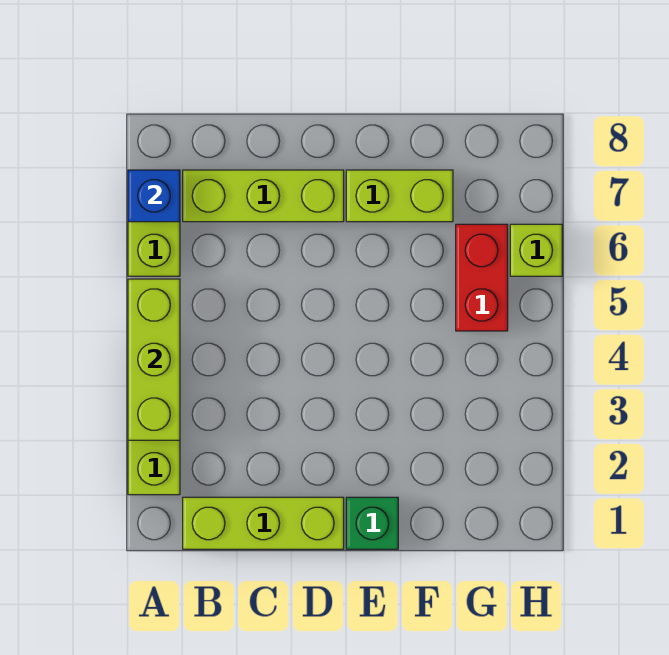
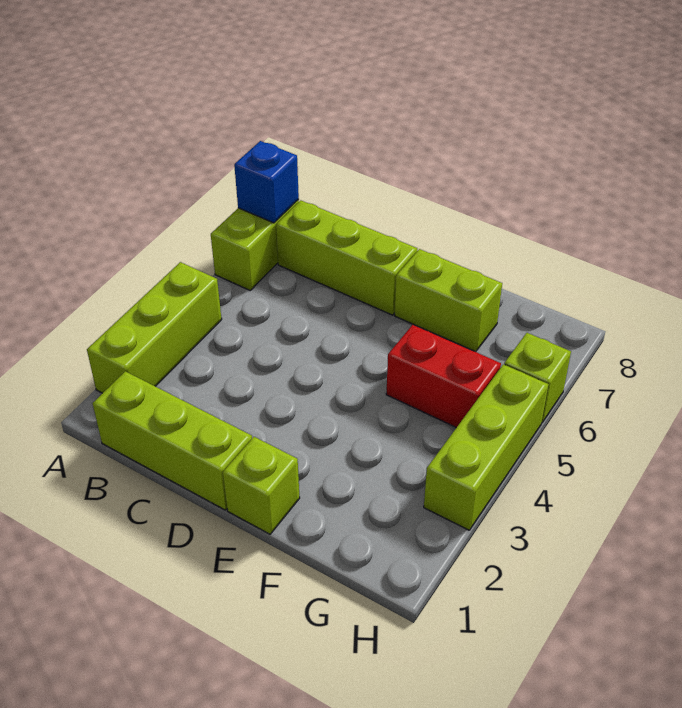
lime brick A3:A5 level 2 -> lime brick H3:H5 level 1
green brick E1 level 1 -> lime brick E1 level 1
red brick G5:G6 level 1 -> red brick F5:G5 level 1

